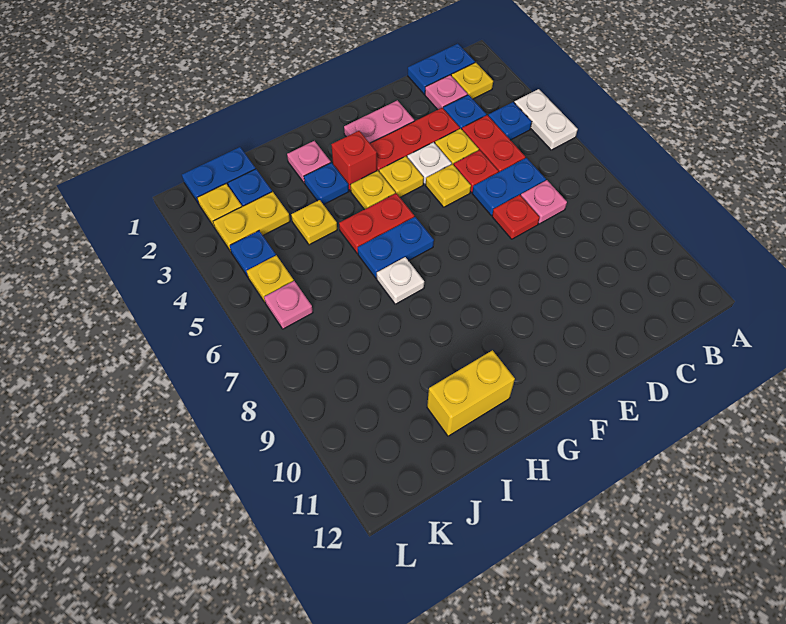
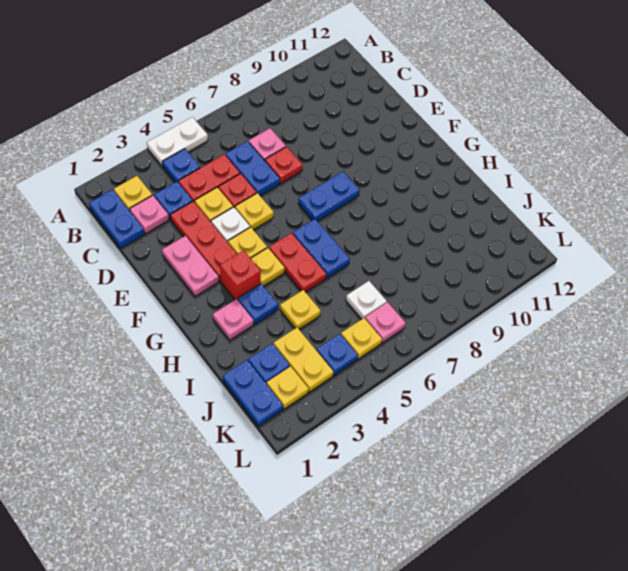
none -> blue plate F7:F8 level 1
white plate H7 level 1 -> white plate J6 level 1
yellow brick H11:I11 level 1 -> none

